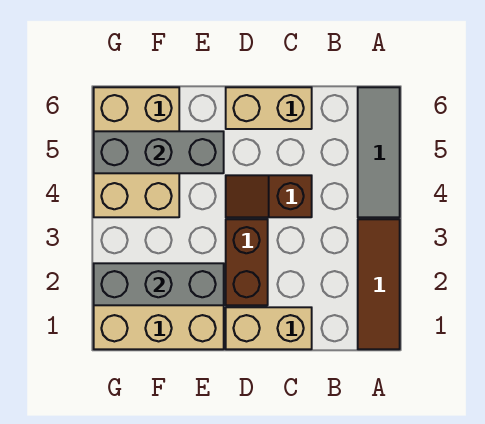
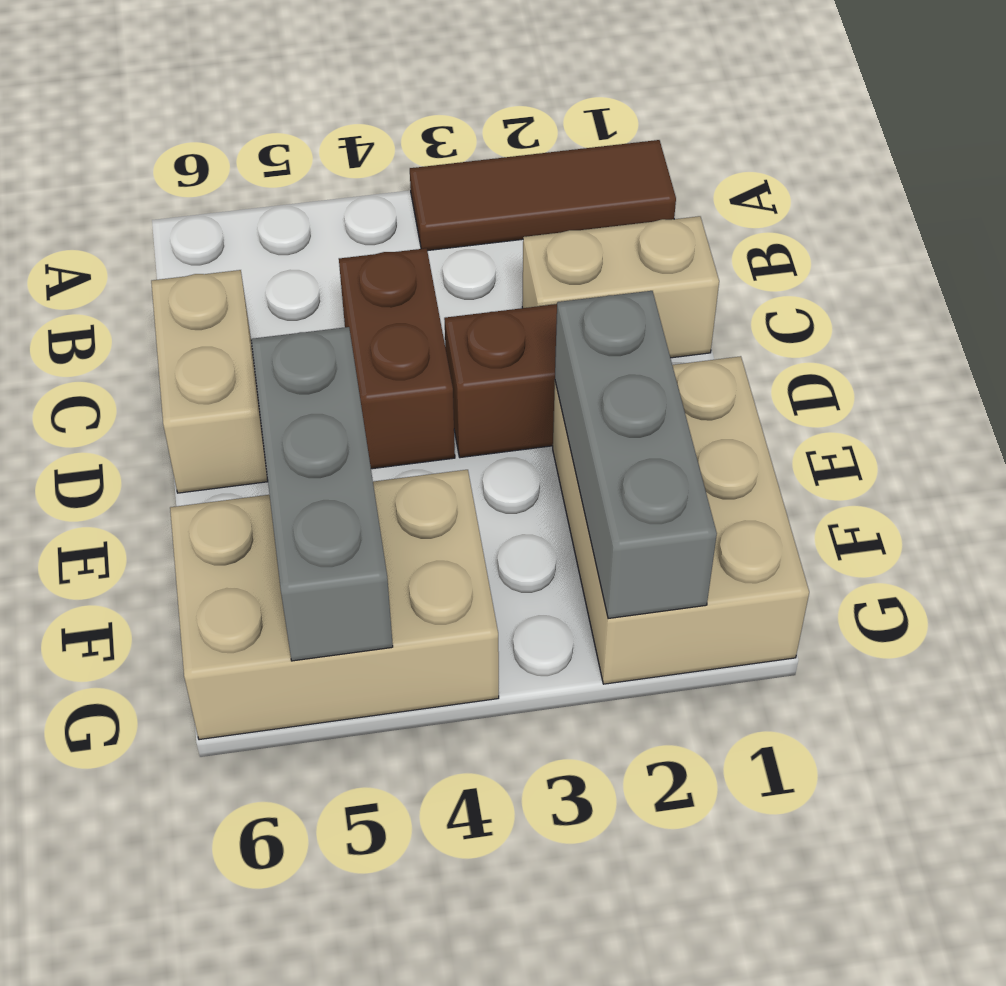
grey tile A4:A6 level 1 -> none
tan brick C1:D1 level 1 -> tan brick C1:C2 level 1
brown slope C4:D4 level 1 top C -> brown brick C4:D4 level 1

